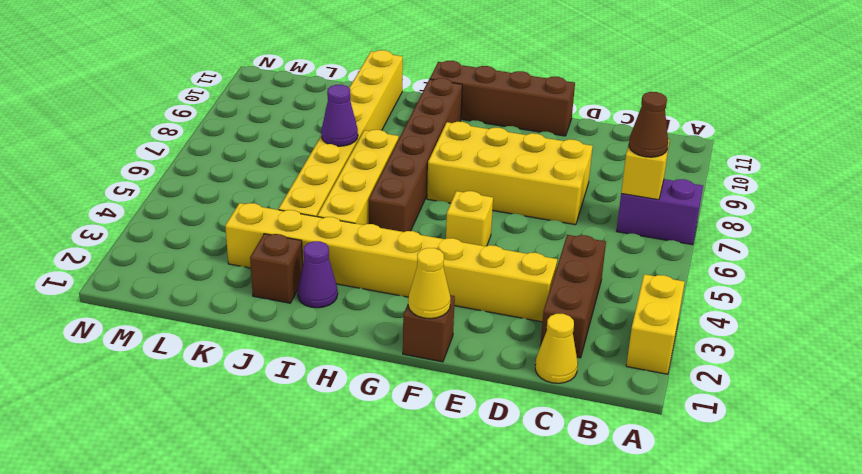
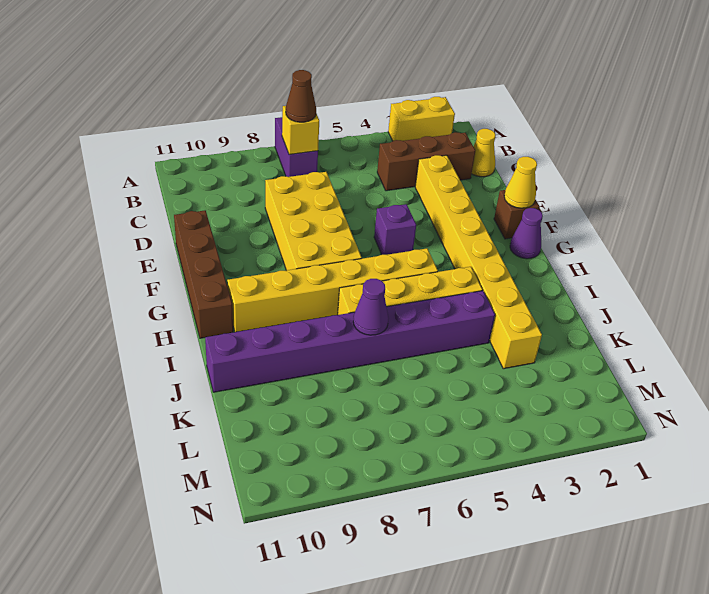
yellow brick F5 level 1 -> purple brick F5 level 1
brown brick H5:H10 level 1 -> yellow brick H5:H10 level 1
purple cone I2 level 1 -> purple cone G1 level 1
brown brick J2 level 1 -> none
yellow brick J4:J11 level 1 -> purple brick J4:J11 level 1

